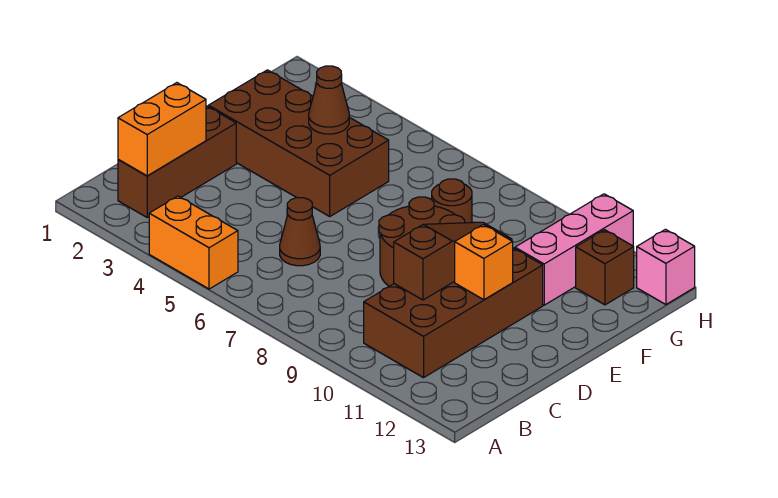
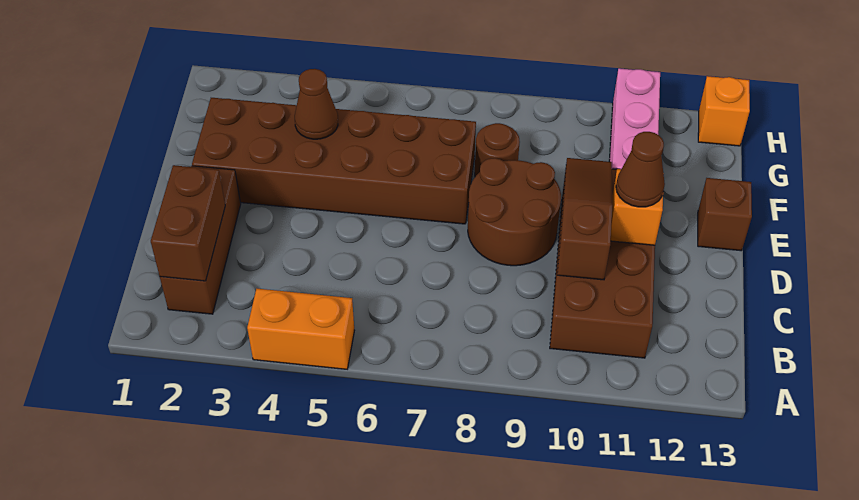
orange brick B2:C2 level 2 -> brown brick B2:C2 level 2
brown cone C6 level 1 -> brown cone D11 level 3
brown brick E2:F5 level 1 -> brown brick E2:F7 level 1
brown brick G12 level 1 -> brown brick E13 level 1
pink brick H13 level 1 -> orange brick H13 level 1

